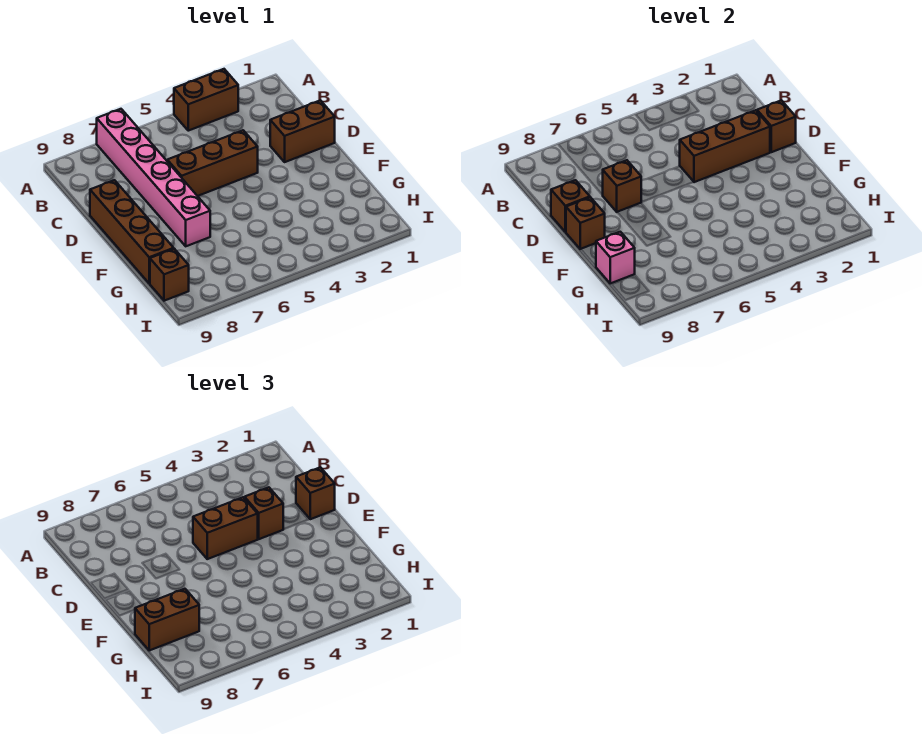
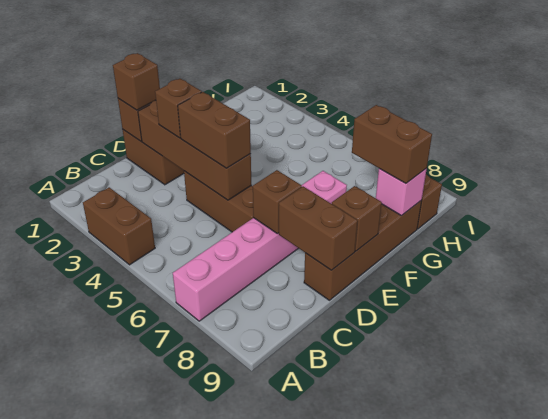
brown brick D2:D4 level 2 -> brown brick D2:D5 level 2
brown brick D9 level 2 -> brown brick D8:D9 level 2

